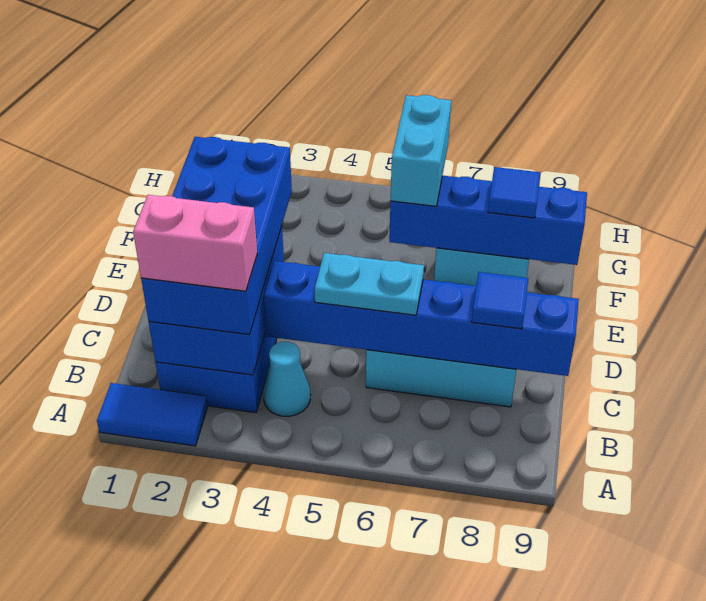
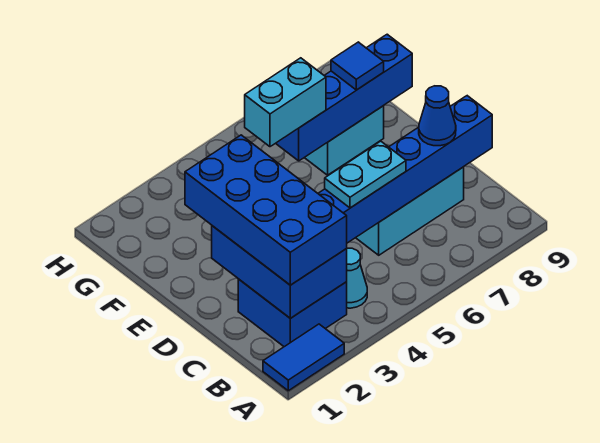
pink brick B2:B3 level 4 -> none
blue tile C8 level 3 -> blue cone C8 level 3
cyan brick F6:G6 level 3 -> cyan brick F5:F6 level 3

